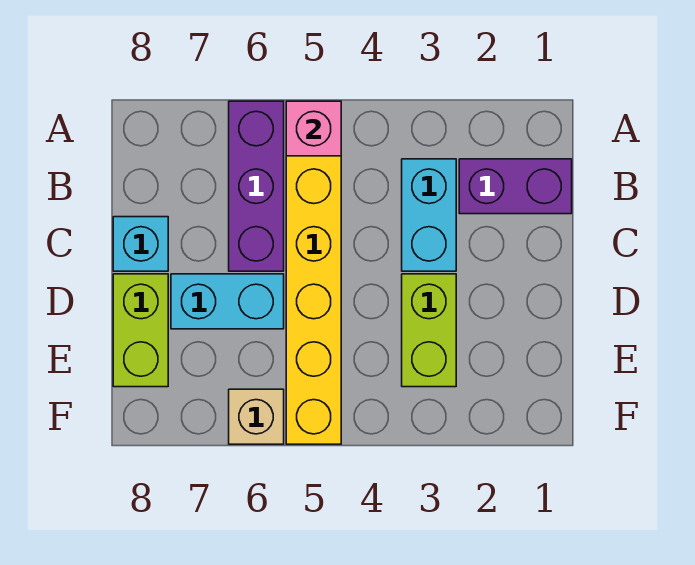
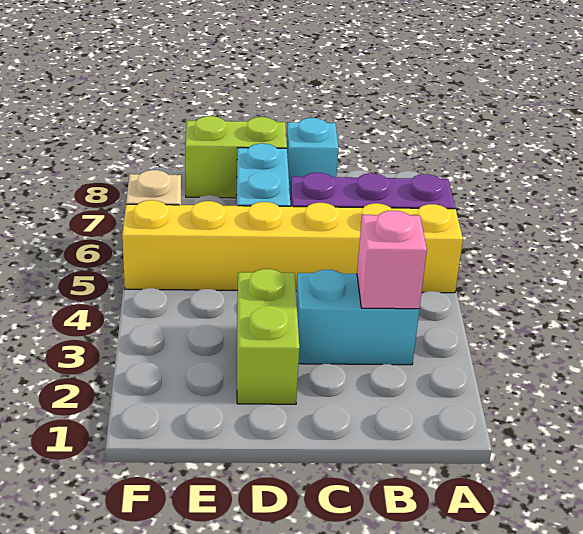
pink brick A5 level 2 -> pink brick B3 level 2
purple brick B1:B2 level 1 -> none
lime brick D3:E3 level 1 -> lime brick D2:D3 level 1

